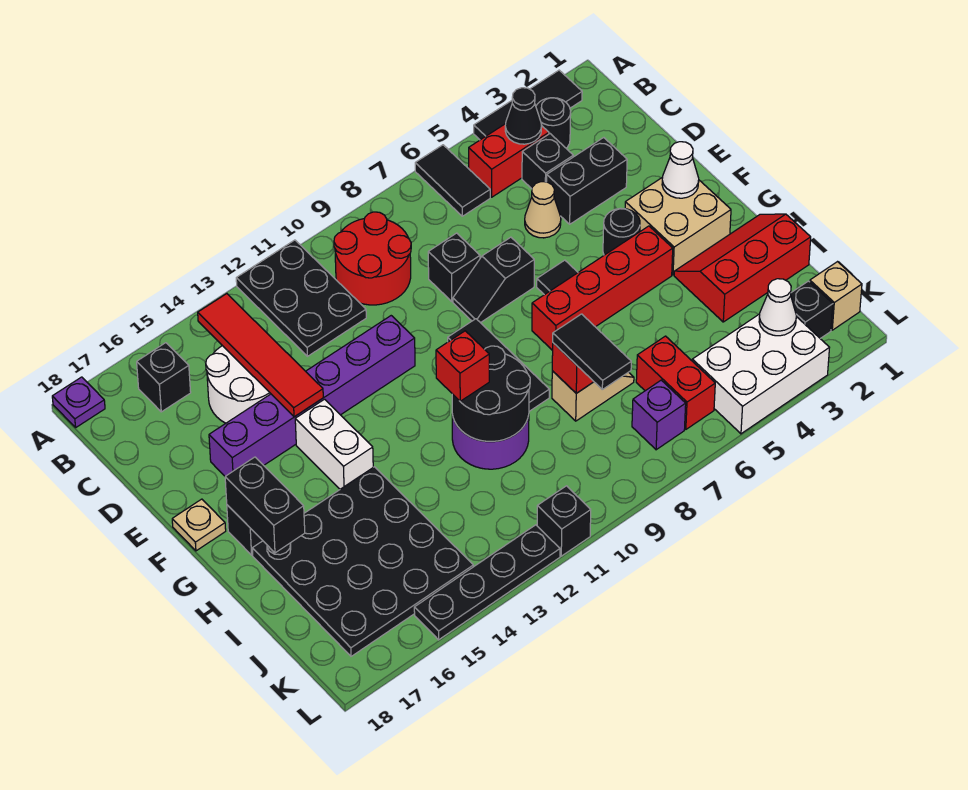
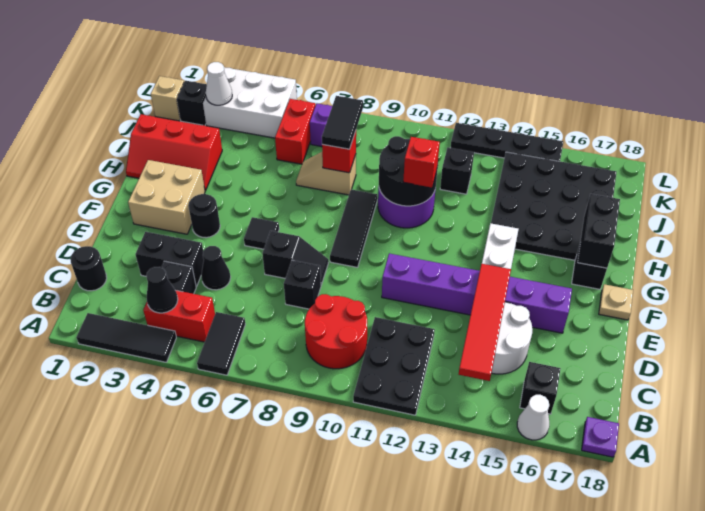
black round brick B3 level 1 -> black round brick C1 level 1
tan cone D5 level 1 -> black cone D5 level 1
white cone F2 level 2 -> white cone A16 level 1
red brick G4:G7 level 1 -> none
black brick L11 level 1 -> black brick J12 level 1

